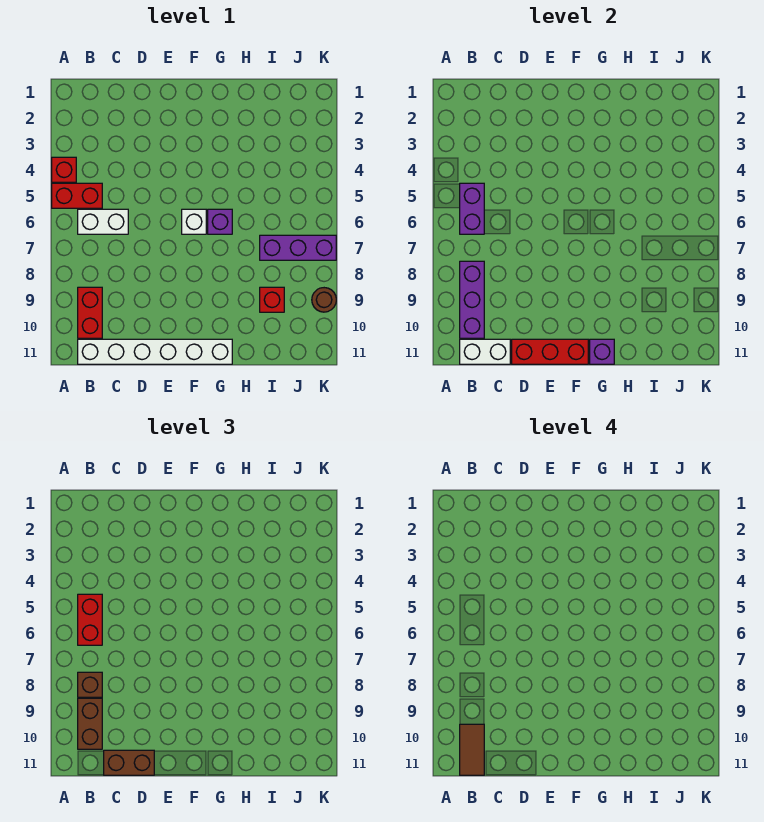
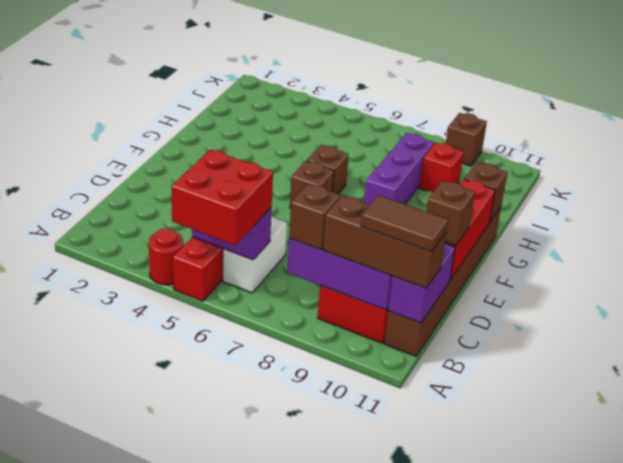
red brick A4 level 1 -> red round brick A4 level 1
red brick B5:B6 level 3 -> red brick A5:B6 level 3
brown brick B9:B10 level 3 -> brown brick B9:B11 level 3
white brick B11:G11 level 1 -> brown brick B11:G11 level 1
white brick B11:C11 level 2 -> purple brick B11:C11 level 2
brown brick C11:D11 level 3 -> brown brick D11 level 3
white brick F6 level 1 -> brown brick F6 level 1
purple brick G6 level 1 -> brown brick G6 level 1
purple brick G11 level 2 -> brown brick G11 level 2
purple brick I7:K7 level 1 -> purple brick G8:I8 level 1
brown round brick K9 level 1 -> brown brick K9 level 1

